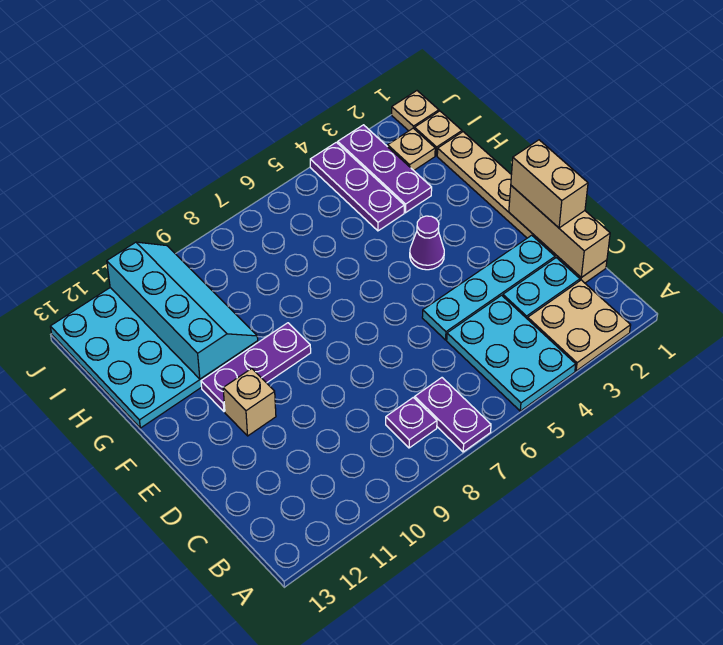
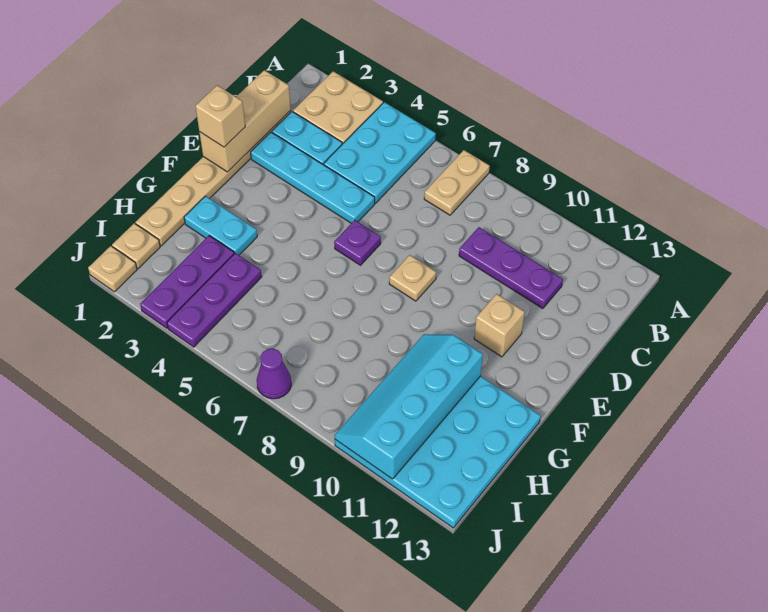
purple plate A7:B7 level 1 -> tan plate A7:B7 level 1
purple plate B8 level 1 -> purple plate E6 level 1
tan brick D1:E1 level 3 -> tan brick E1 level 3
purple cone F4 level 1 -> purple cone J7 level 1
purple plate F9:F11 level 1 -> purple plate C9:C11 level 1
none -> cyan plate G2:G3 level 1
tan plate I2 level 1 -> tan plate E8 level 1

